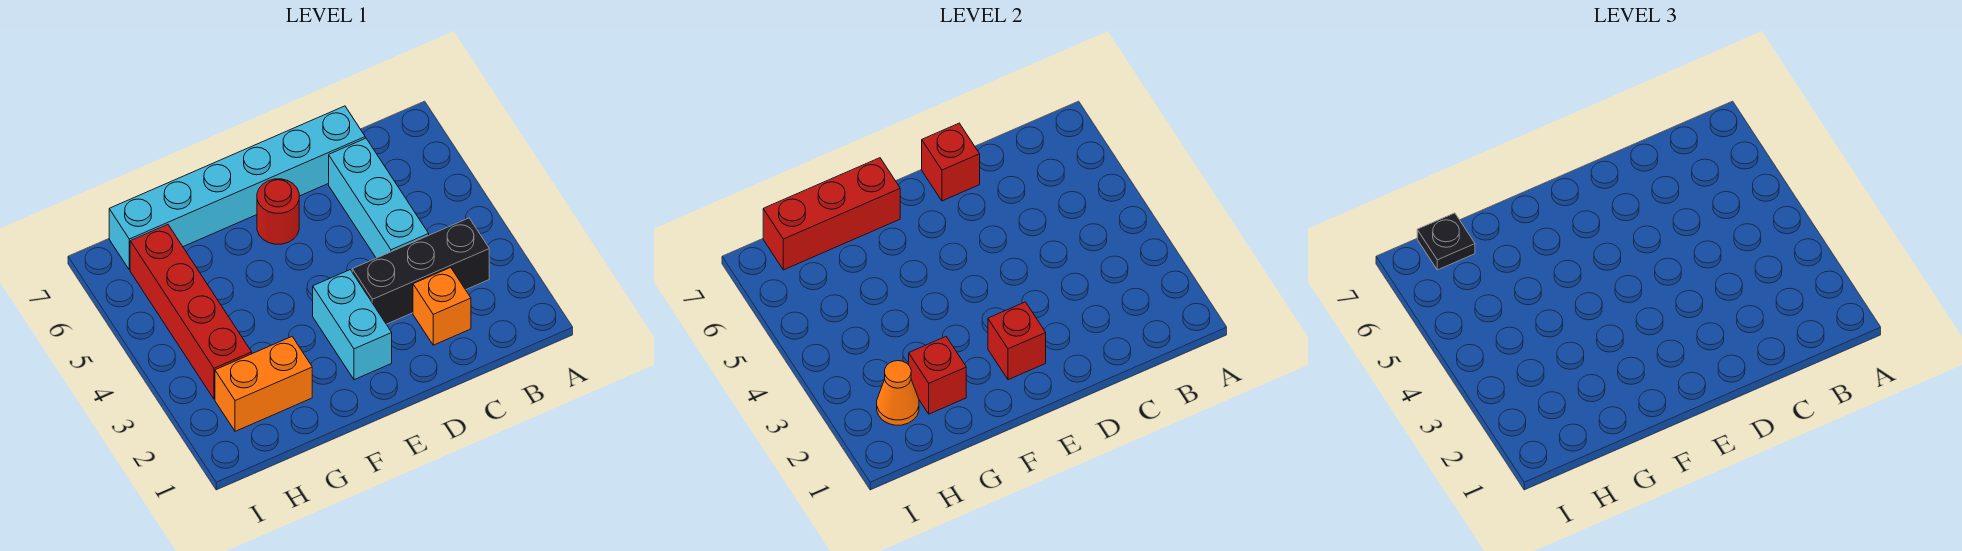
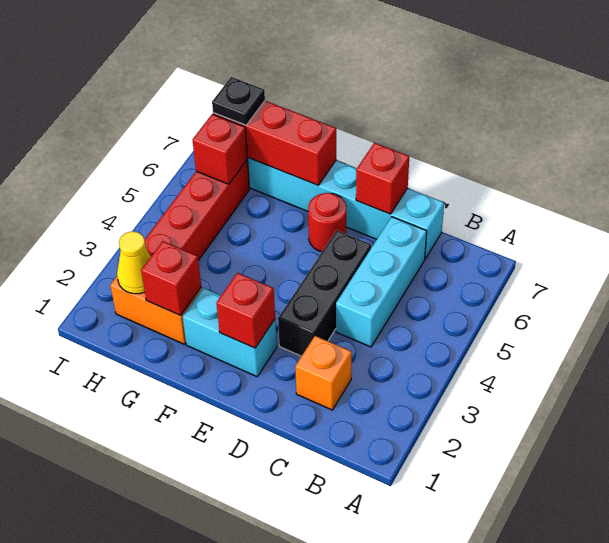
black brick B3:D3 level 1 -> black brick D3:D5 level 1
cyan brick E2:E3 level 1 -> cyan brick E2:F2 level 1
orange cone H2 level 2 -> yellow cone H2 level 2
none -> red brick H6 level 2

